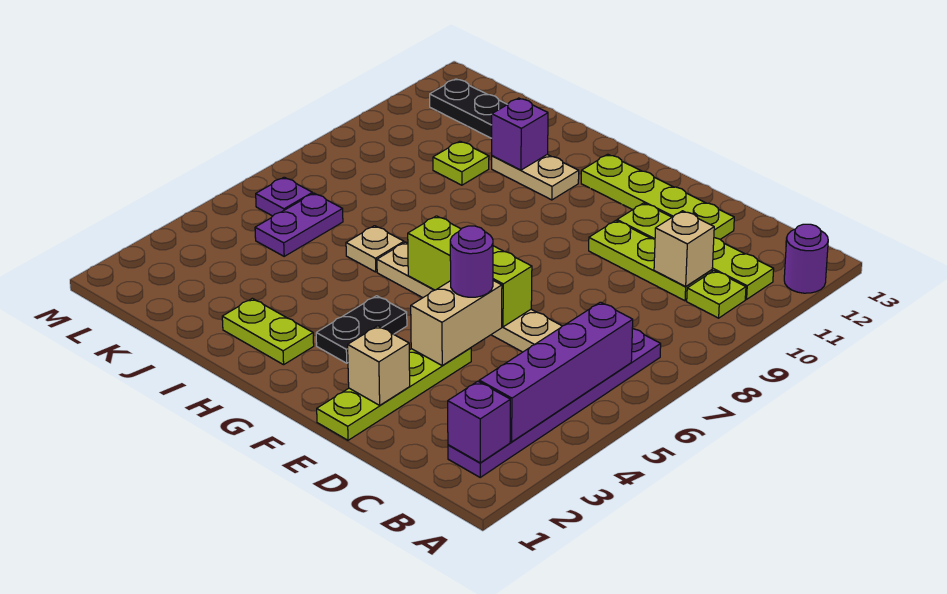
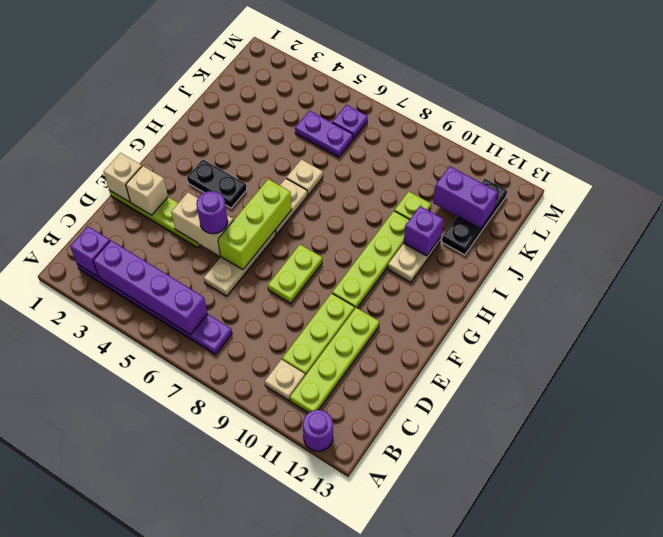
lime plate B10 level 1 -> tan plate B10 level 1
tan brick C10 level 2 -> tan brick E1 level 2
lime plate D12:G12 level 1 -> lime plate F10:I10 level 1
lime plate H2:I2 level 1 -> lime plate E8:F8 level 1
none -> purple brick K11:K12 level 2

